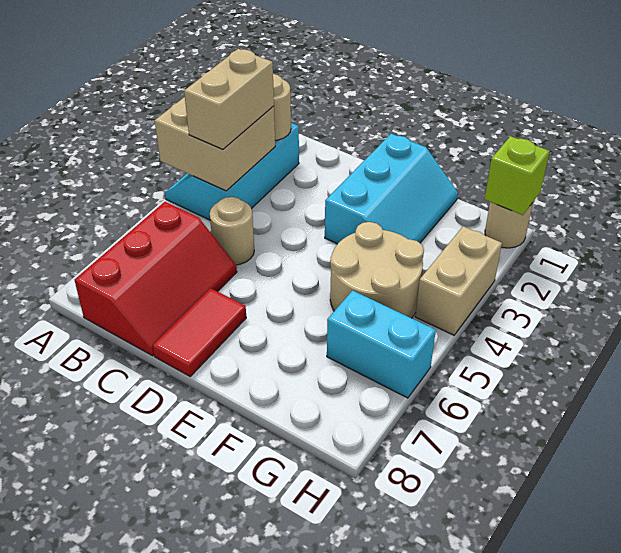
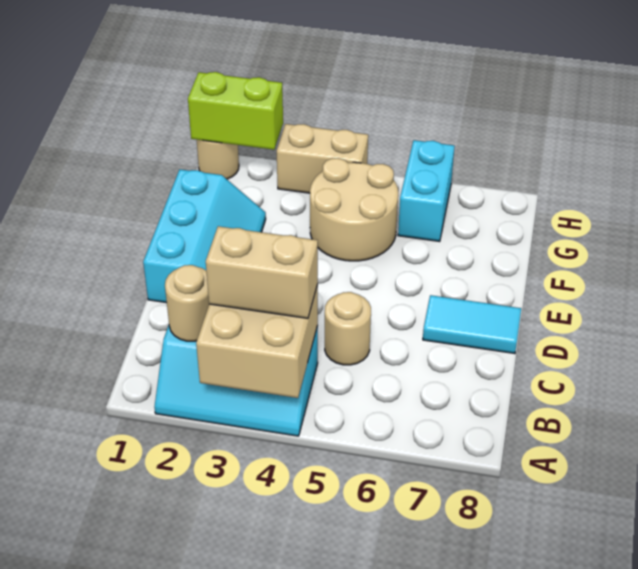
red slope B6:C8 level 1 top B -> none
red tile D7:D8 level 1 -> cyan tile D7:D8 level 1
cyan slope E1:F3 level 1 top E -> cyan slope D1:F2 level 1 top 1
lime brick H1 level 2 -> lime brick H1:H2 level 2

